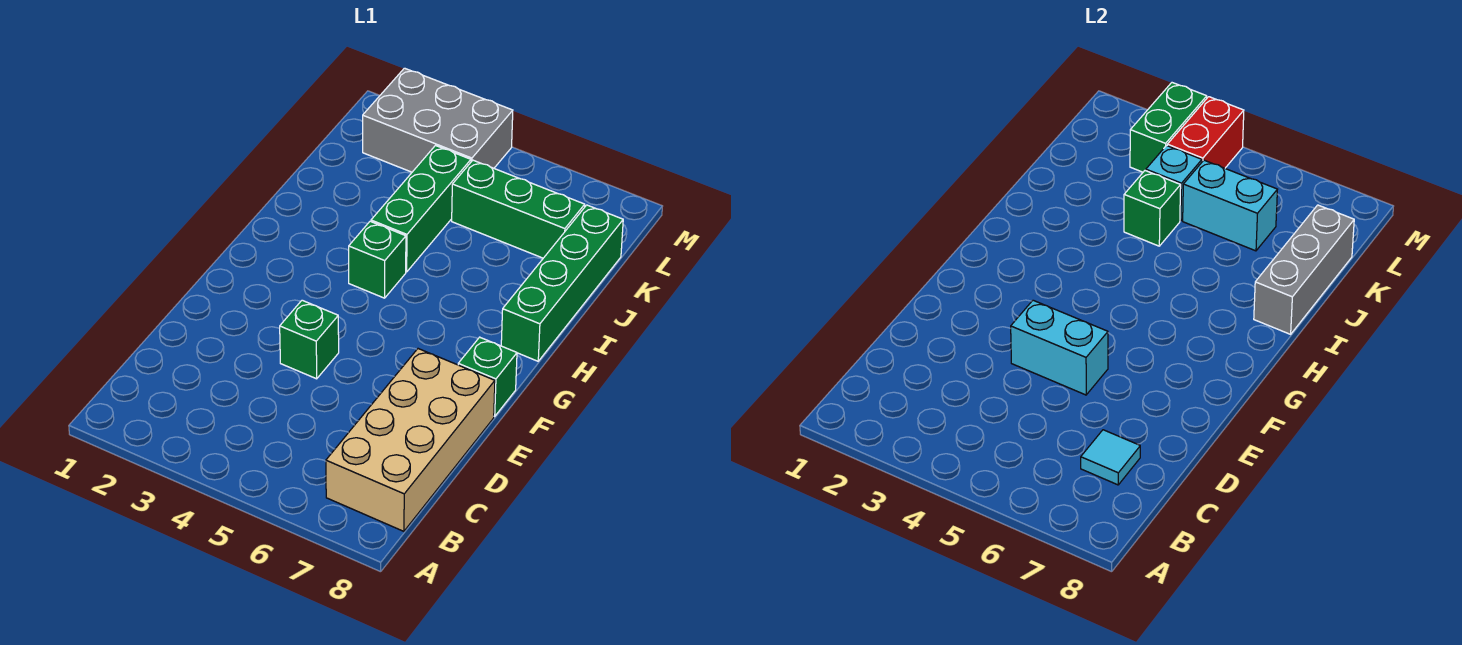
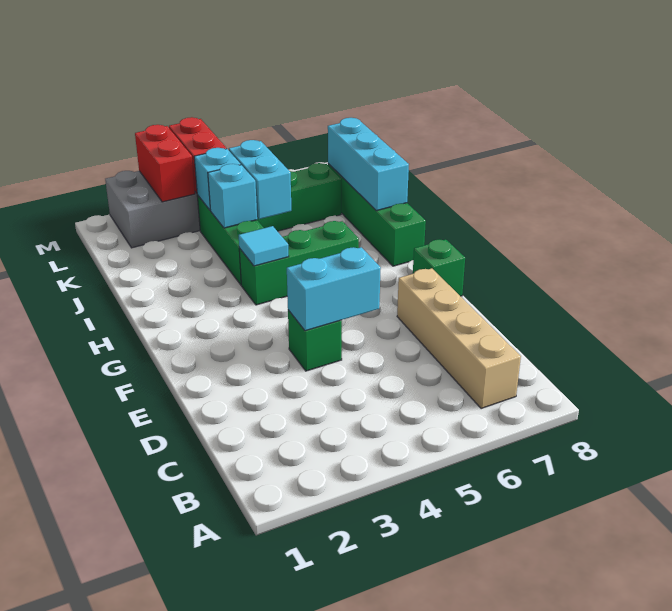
tan brick B7:E8 level 1 -> tan brick B7:E7 level 1
cyan tile C7 level 2 -> cyan tile H4 level 2
green brick H4 level 1 -> green brick H4:H6 level 1
grey brick I8:K8 level 2 -> cyan brick I8:K8 level 2
green brick J4 level 2 -> cyan brick J4 level 2
cyan brick K5:K6 level 2 -> cyan brick J5:K5 level 2
green brick L3:M3 level 2 -> red brick L3:M3 level 2

